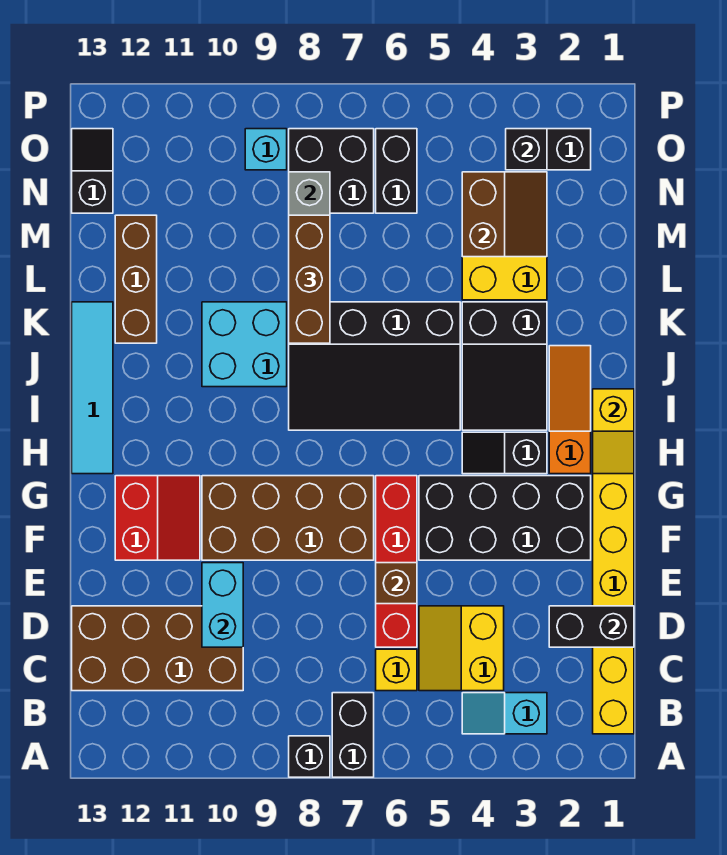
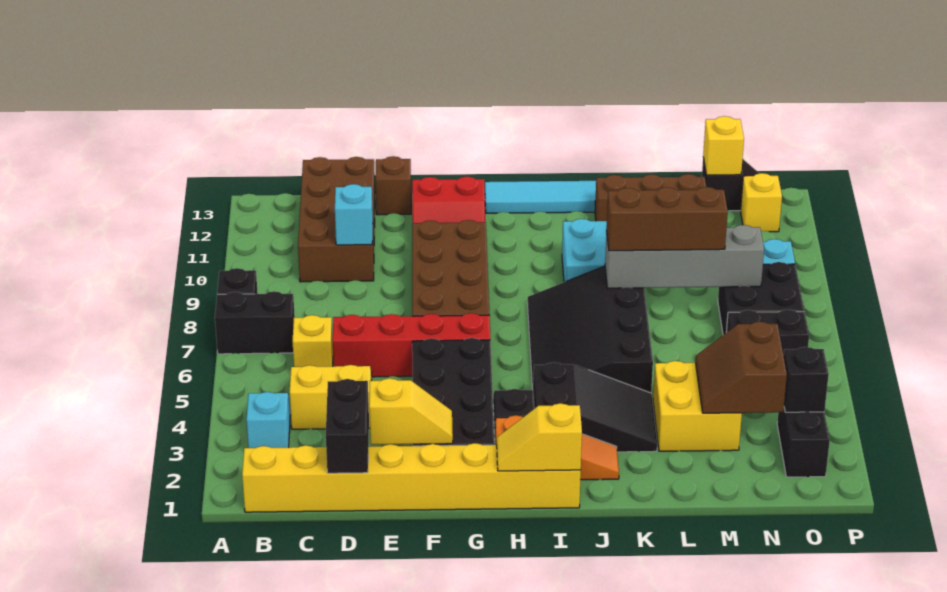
cyan brick D10:E10 level 2 -> cyan brick D10 level 2
none -> yellow slope E2:F2 level 2 top E
brown brick E6 level 2 -> brown brick E13 level 1
black slope I3:K4 level 1 top K -> black slope I3:K4 level 1 top I
brown slope M3:N4 level 2 top 4 -> brown slope M3:N4 level 2 top N
none -> yellow brick N13 level 2
none -> yellow brick O12 level 1

